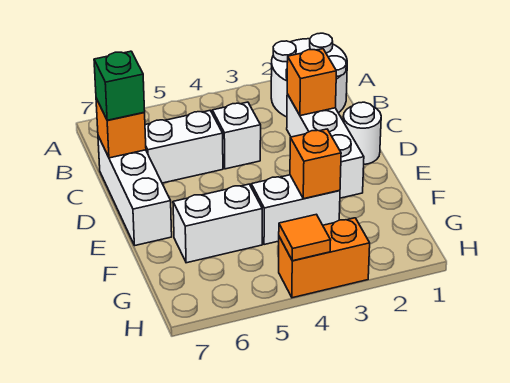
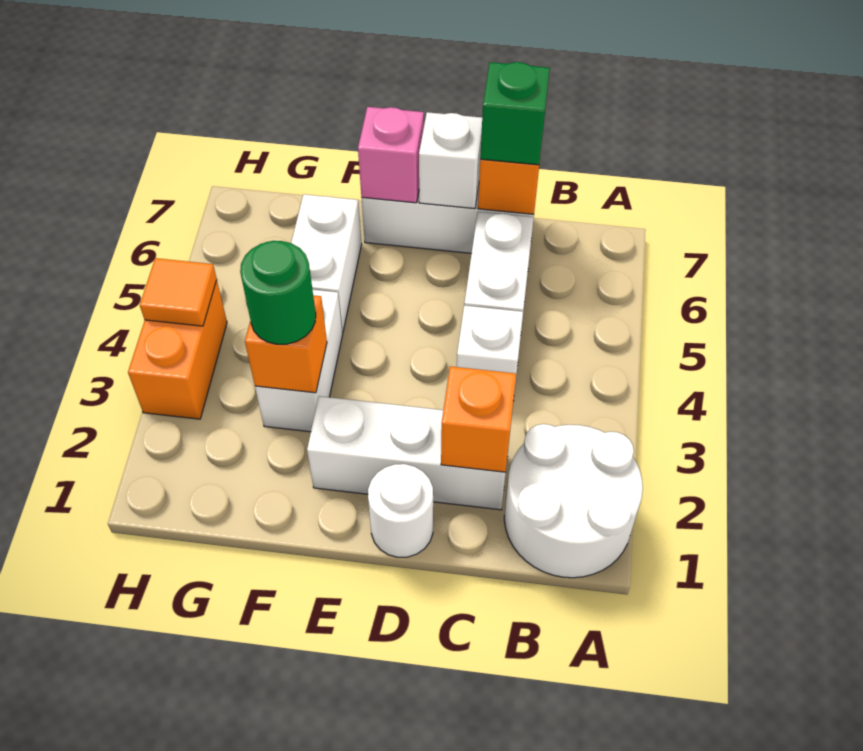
none -> white brick D7 level 2
none -> pink brick E7 level 2
none -> green round brick F3 level 3

